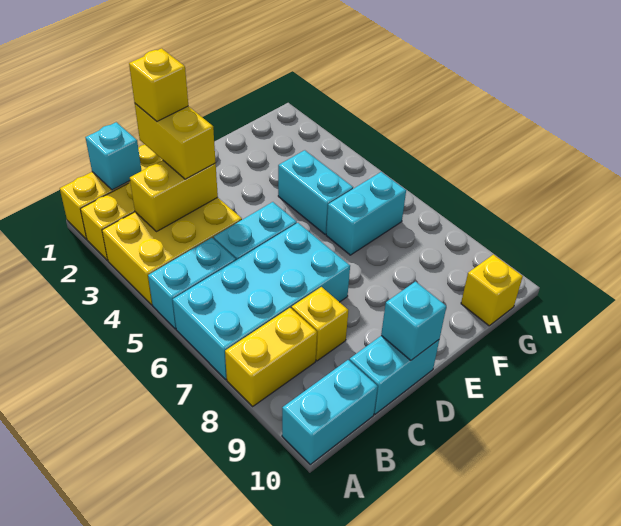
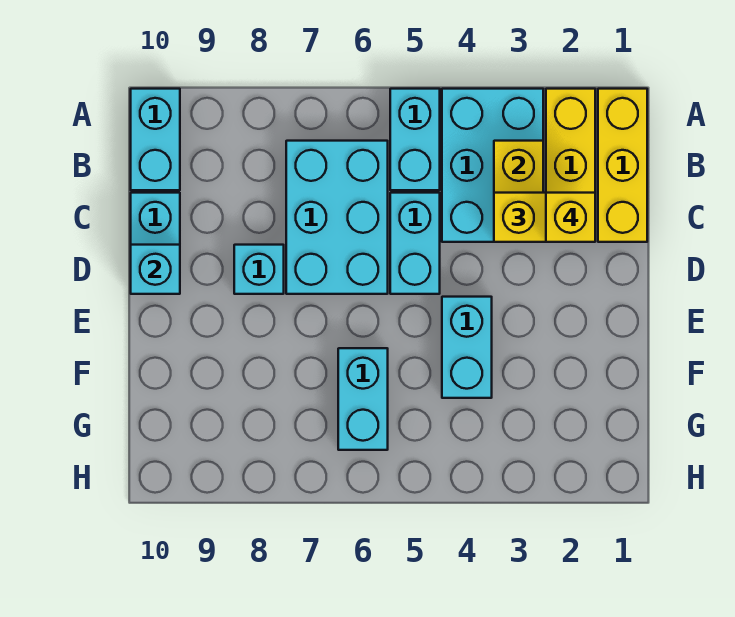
yellow brick A3:C4 level 1 -> cyan brick A3:C4 level 1
cyan brick A6:D7 level 1 -> cyan brick B6:D7 level 1
yellow brick A8:B8 level 1 -> none
cyan brick B1 level 2 -> cyan brick D8 level 1
yellow brick C8 level 1 -> none
cyan brick F4:F5 level 1 -> cyan brick E4:F4 level 1
yellow brick G10 level 1 -> none

